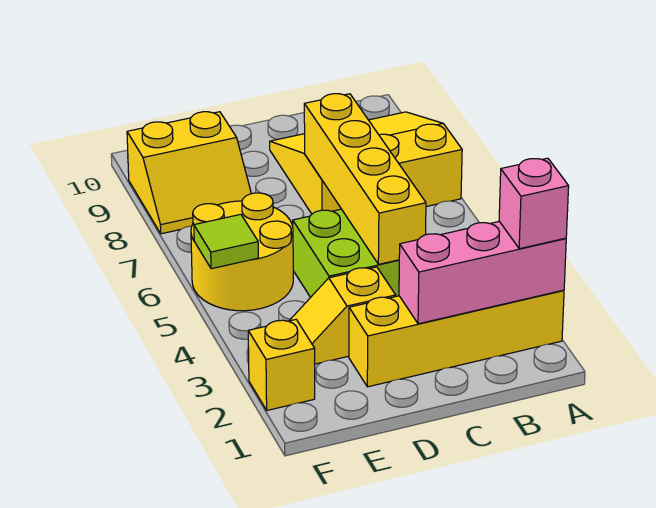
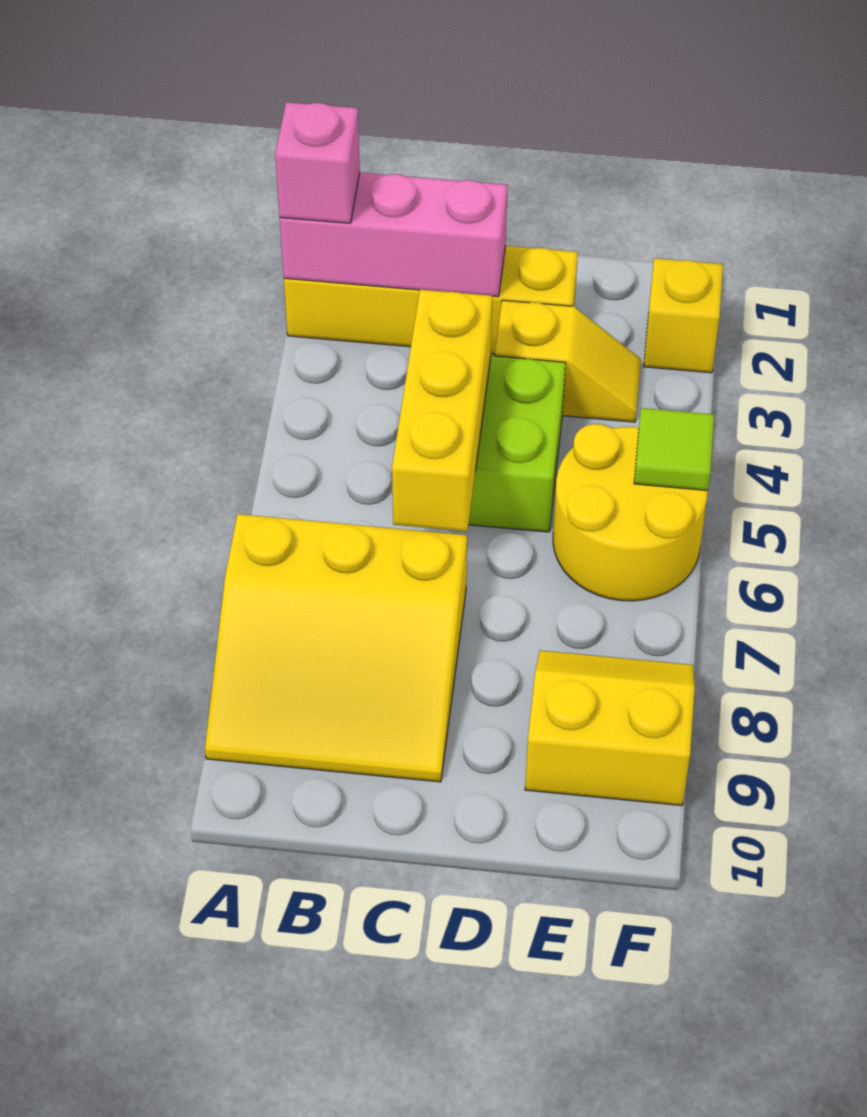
yellow brick C4:C7 level 2 -> yellow brick C4:C6 level 2

